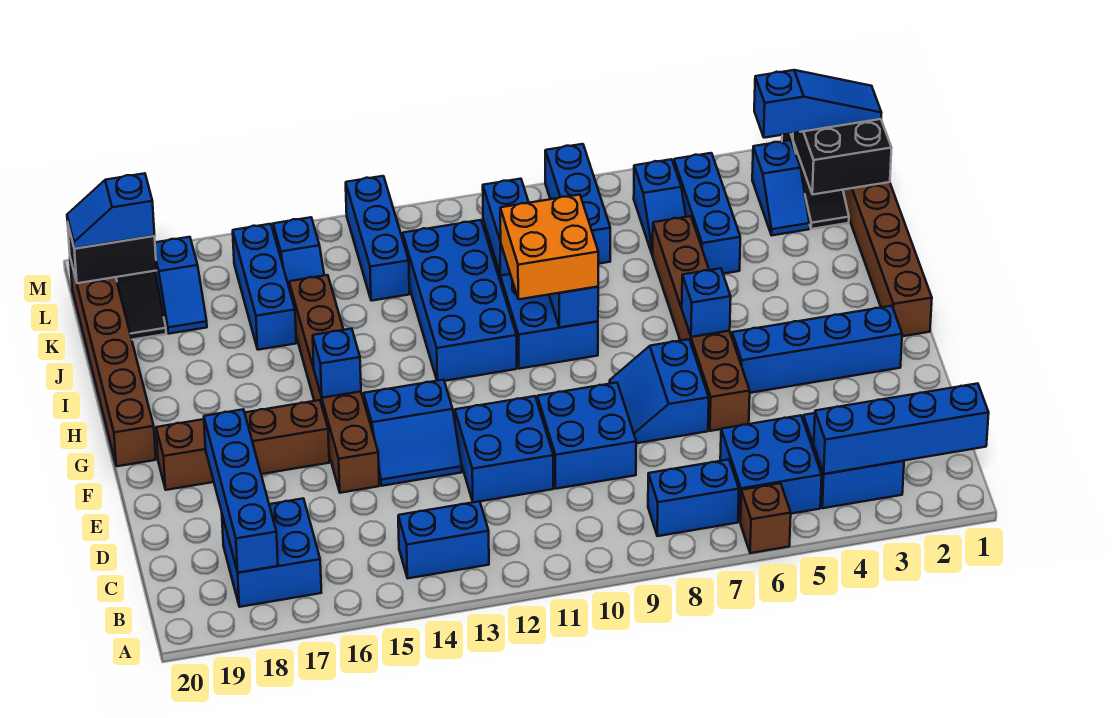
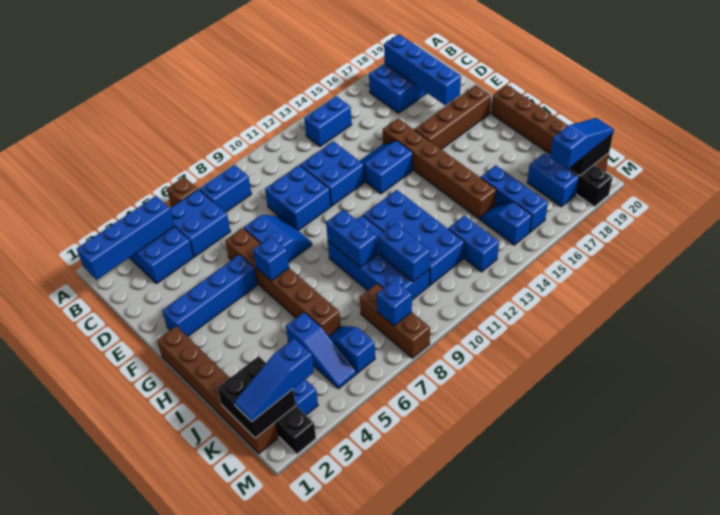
blue brick G15 level 2 -> blue brick L8 level 2
orange brick H9:I10 level 3 -> none
blue brick J5:L5 level 1 -> blue slope J5:L5 level 1 top J
blue brick K8:M8 level 1 -> brown brick K8:M8 level 1
blue brick K13:M13 level 1 -> blue brick K13:L13 level 1
blue slope K18:L18 level 1 top L -> blue brick K18:L18 level 1
blue slope L19:L20 level 3 top 19 -> blue slope L18:L20 level 3 top 18

